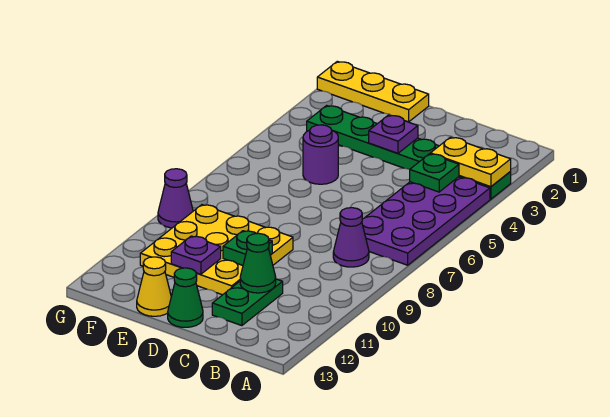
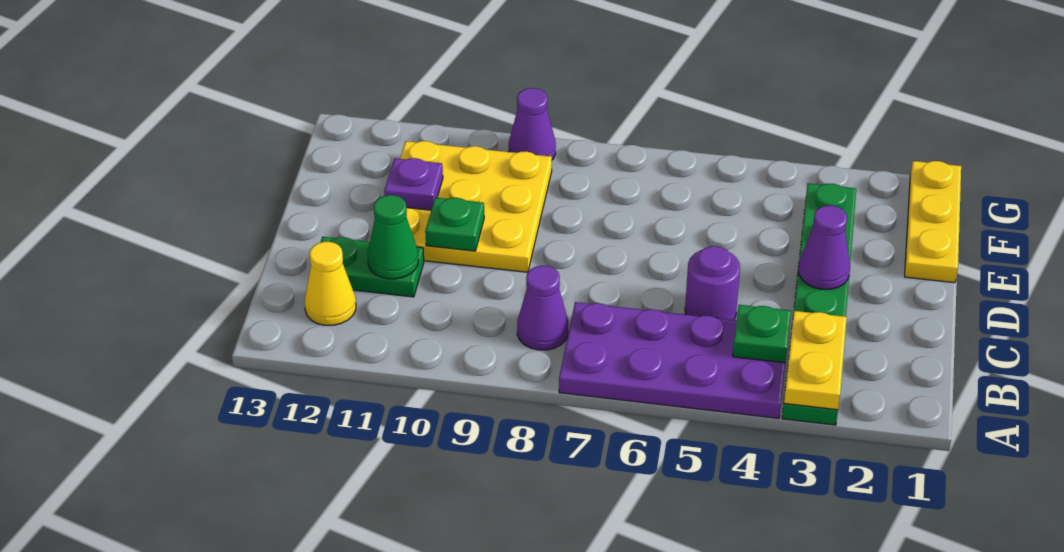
purple plate D3 level 2 -> purple cone D3 level 2
green cone D13 level 1 -> none
purple round brick E5 level 1 -> purple round brick C5 level 1
yellow cone E13 level 1 -> yellow cone B12 level 1

